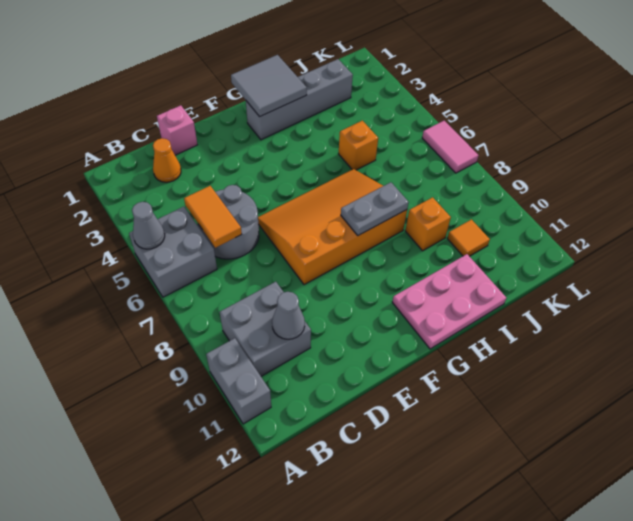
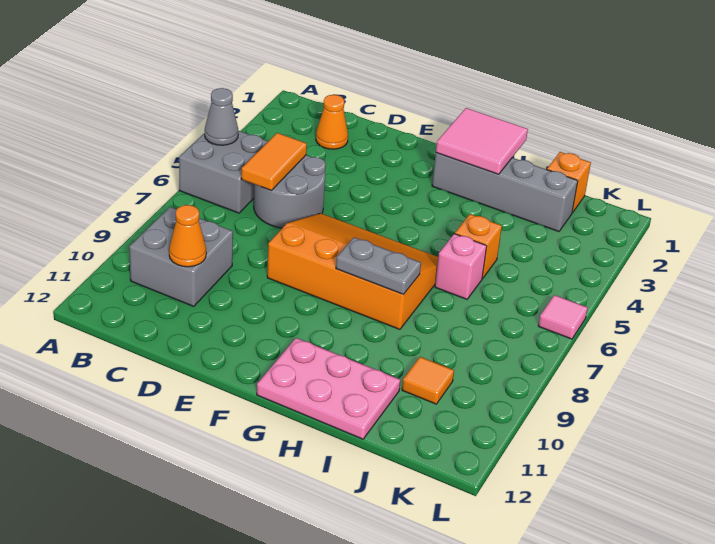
grey brick A10:A11 level 1 -> none
grey cone C10 level 2 -> orange cone C10 level 2
pink brick D1 level 1 -> pink brick I6 level 1
grey tile G1:H2 level 2 -> pink tile G1:H2 level 2
orange brick I9 level 1 -> orange brick J1 level 1
pink tile L6:L7 level 1 -> pink tile L6 level 1

